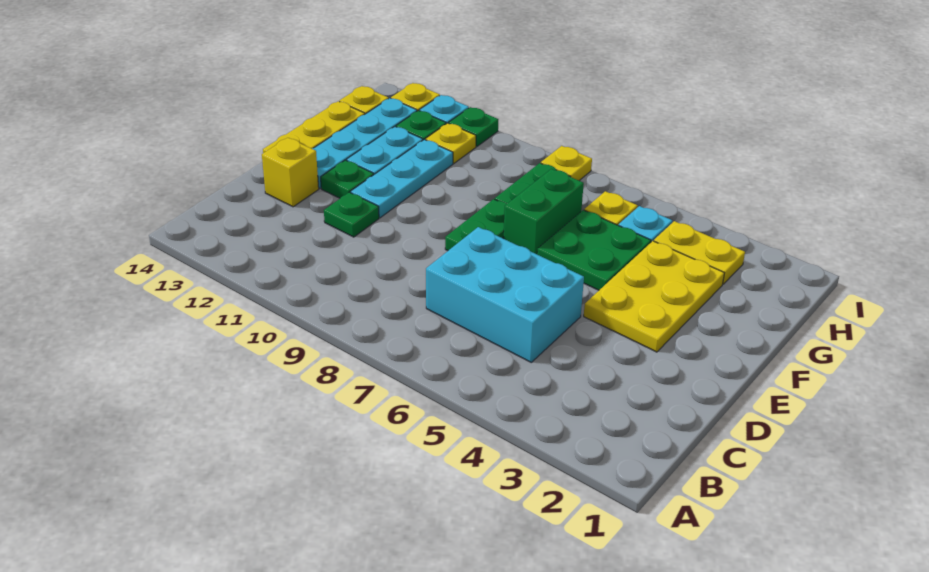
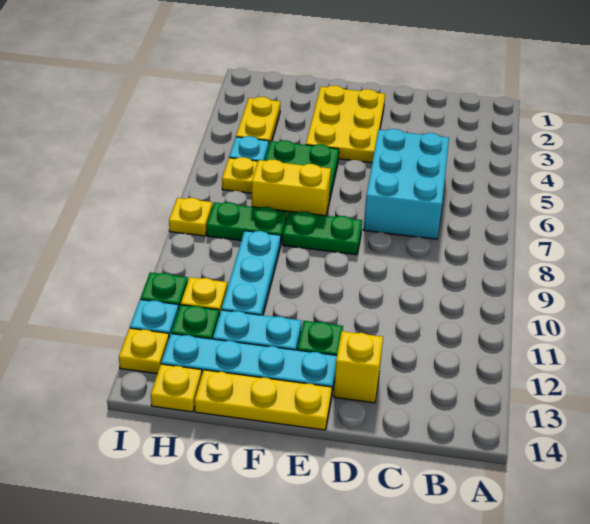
green plate D11 level 1 -> none
yellow plate E3:G4 level 1 -> yellow plate E2:F4 level 1
cyan plate E11:G11 level 1 -> cyan plate G9:G11 level 1
green brick F7:G7 level 1 -> yellow brick F7:G7 level 1

